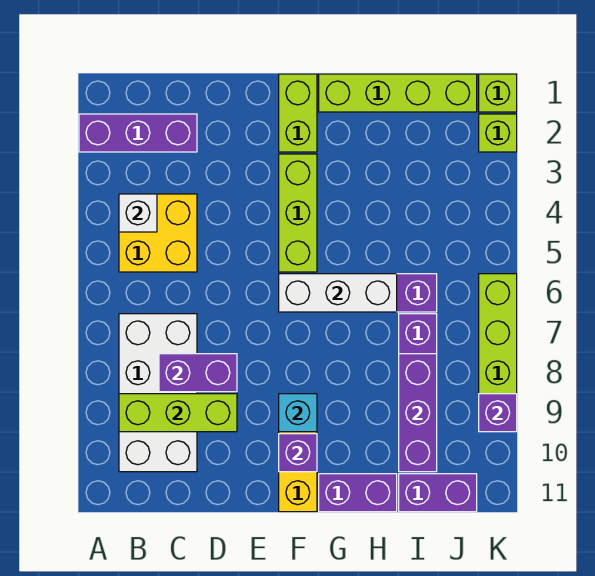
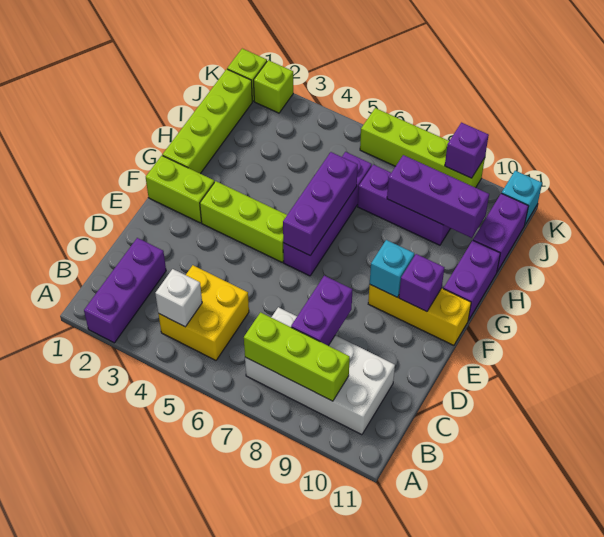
lime brick B9:D9 level 2 -> lime brick B7:B9 level 2
white brick F6:H6 level 2 -> purple brick F6:H6 level 2
none -> cyan brick K11 level 1

